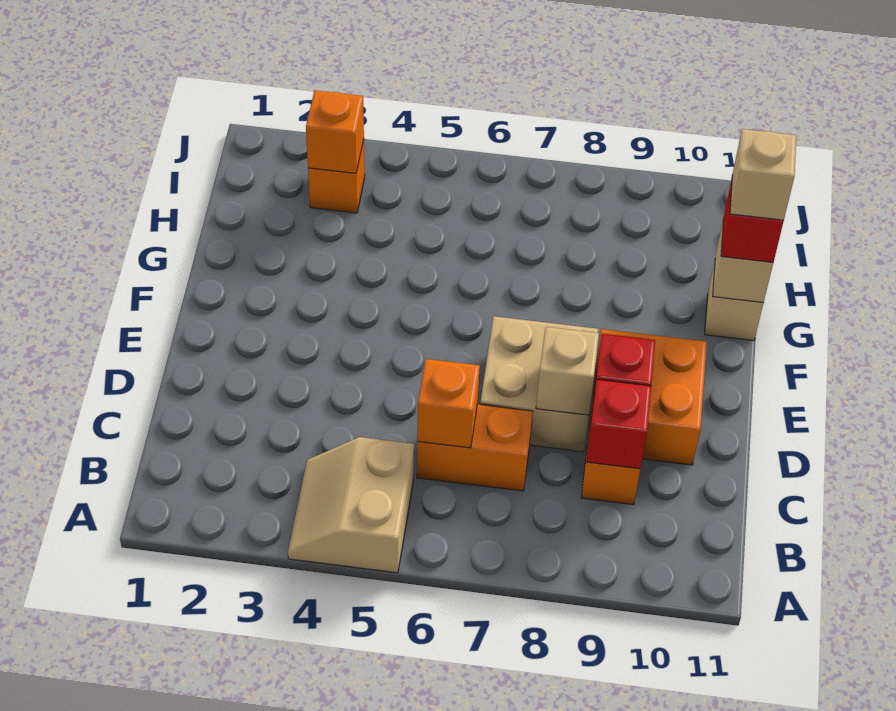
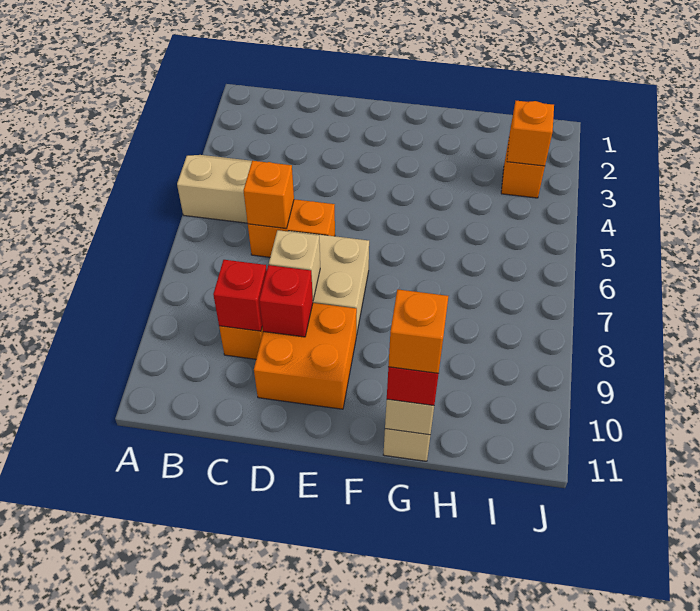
orange brick C6:C7 level 1 -> orange brick C6:D6 level 1
tan brick G11 level 4 -> orange brick G11 level 4

